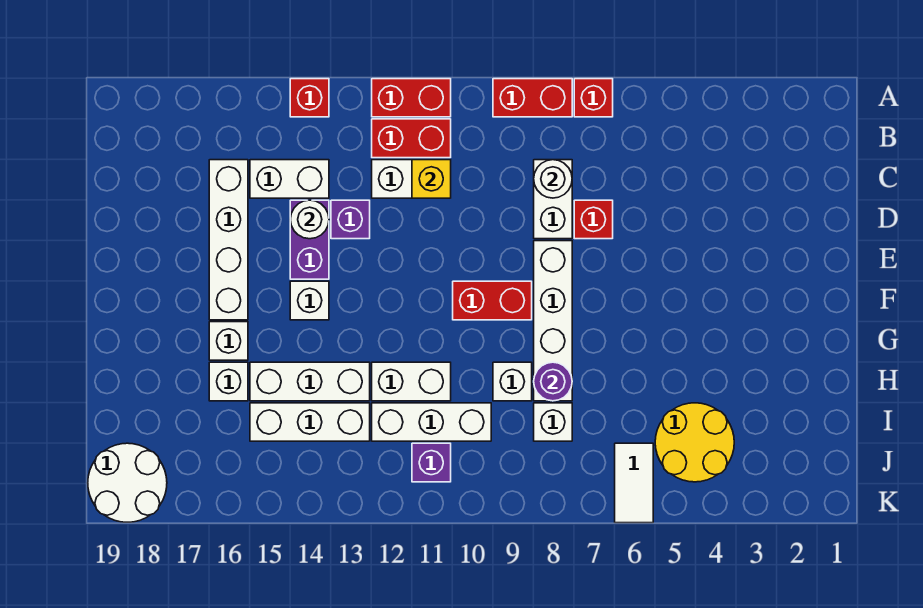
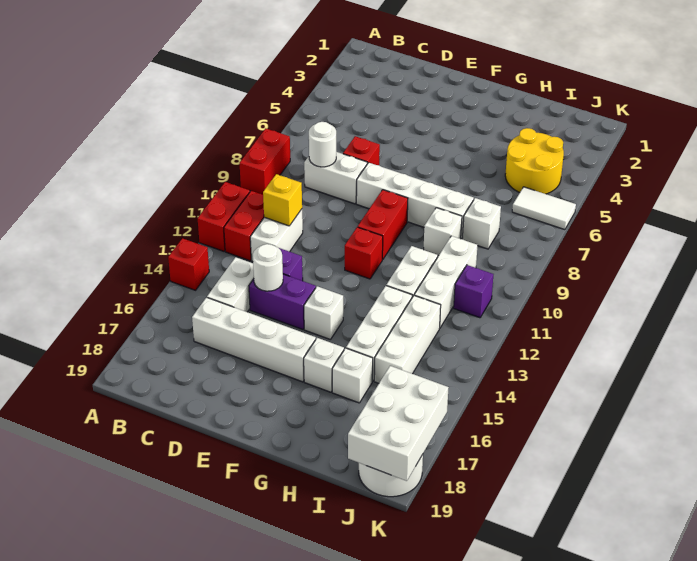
red brick A7 level 1 -> red brick F11 level 1
purple round brick H8 level 2 -> none
none -> white brick J17:K19 level 2

